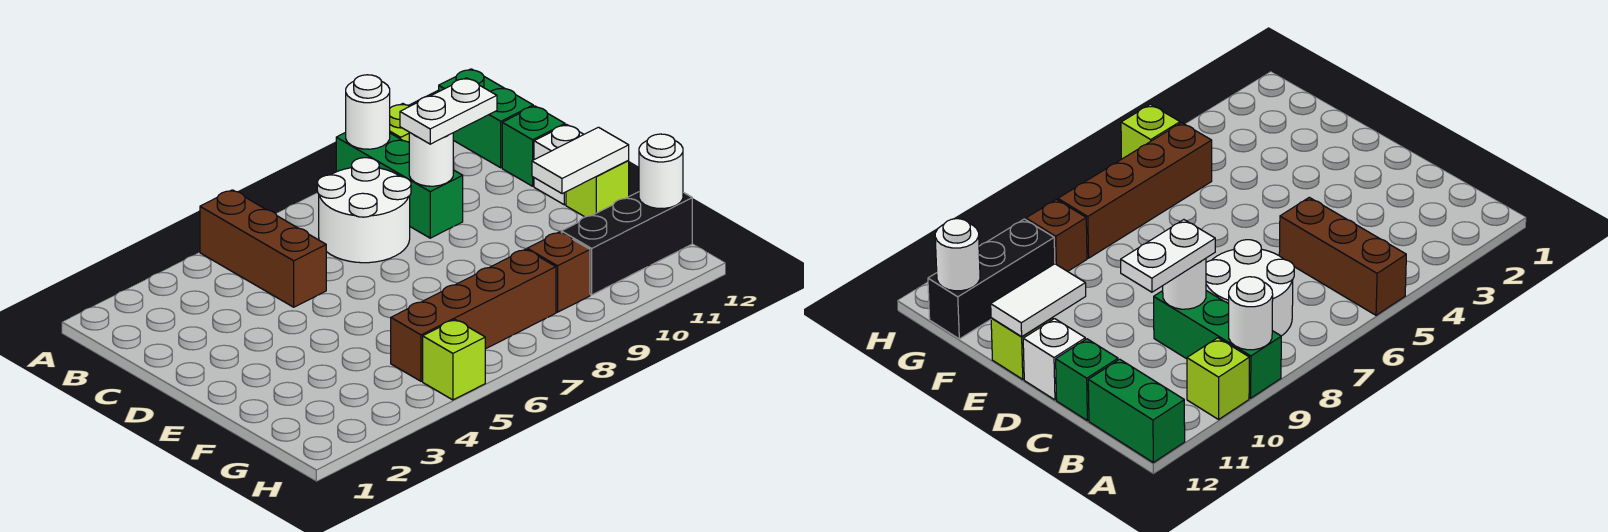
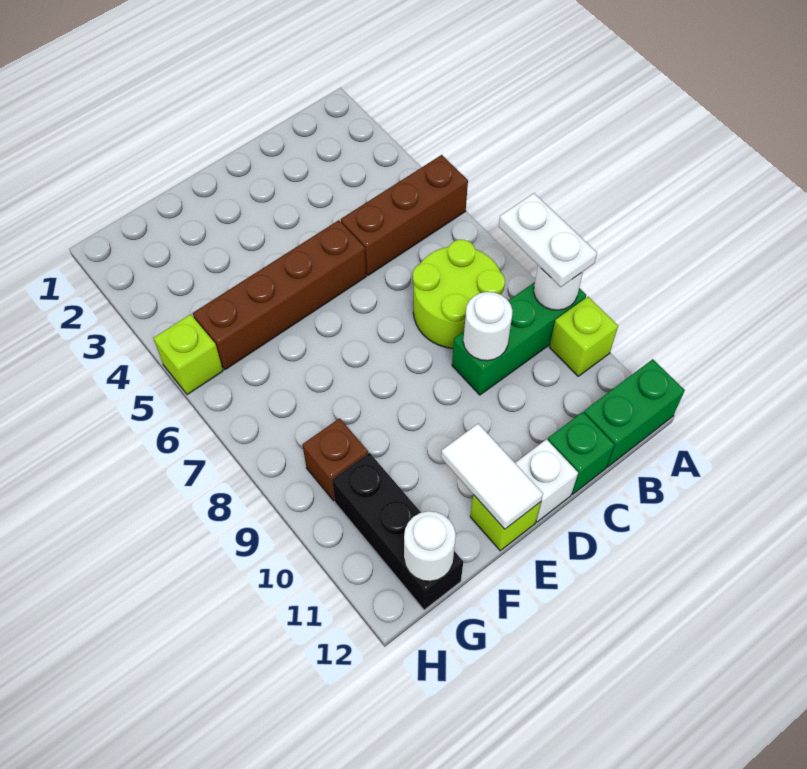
white round brick B7:C8 level 1 -> lime round brick B7:C8 level 1
white plate C9:C10 level 3 -> white plate A8:A9 level 3
brown brick G5:G8 level 1 -> brown brick D5:G5 level 1

